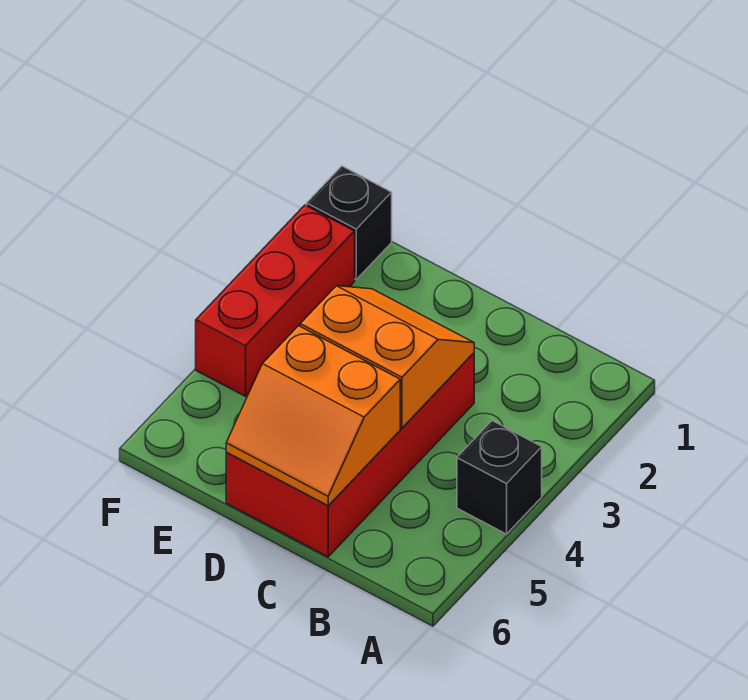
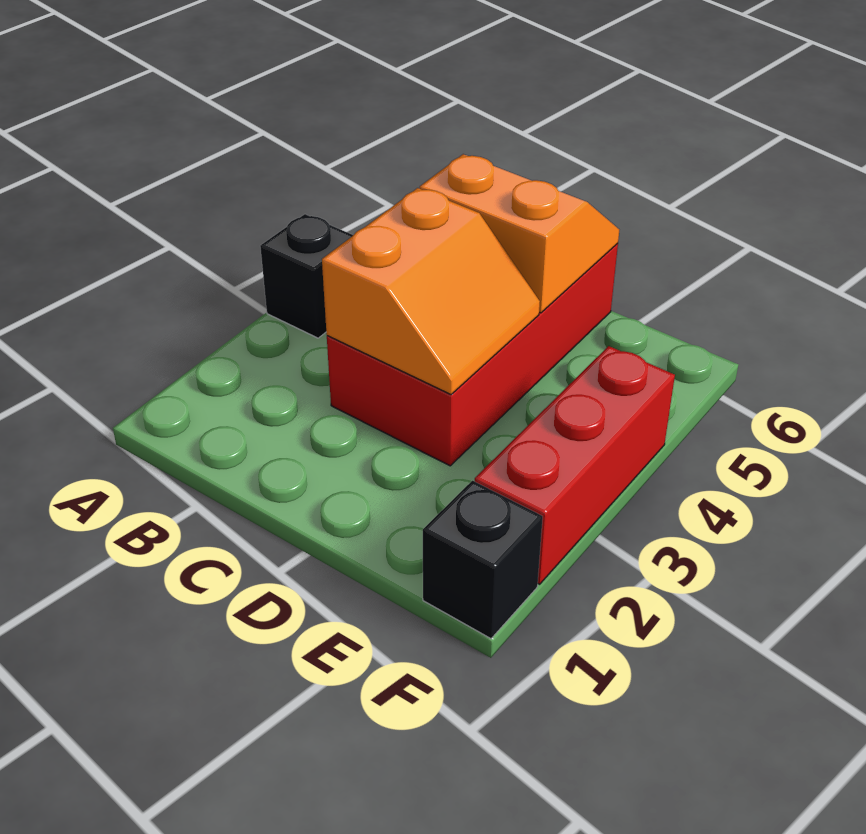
orange slope C3:D4 level 2 top 4 -> orange slope C3:D4 level 2 top C

